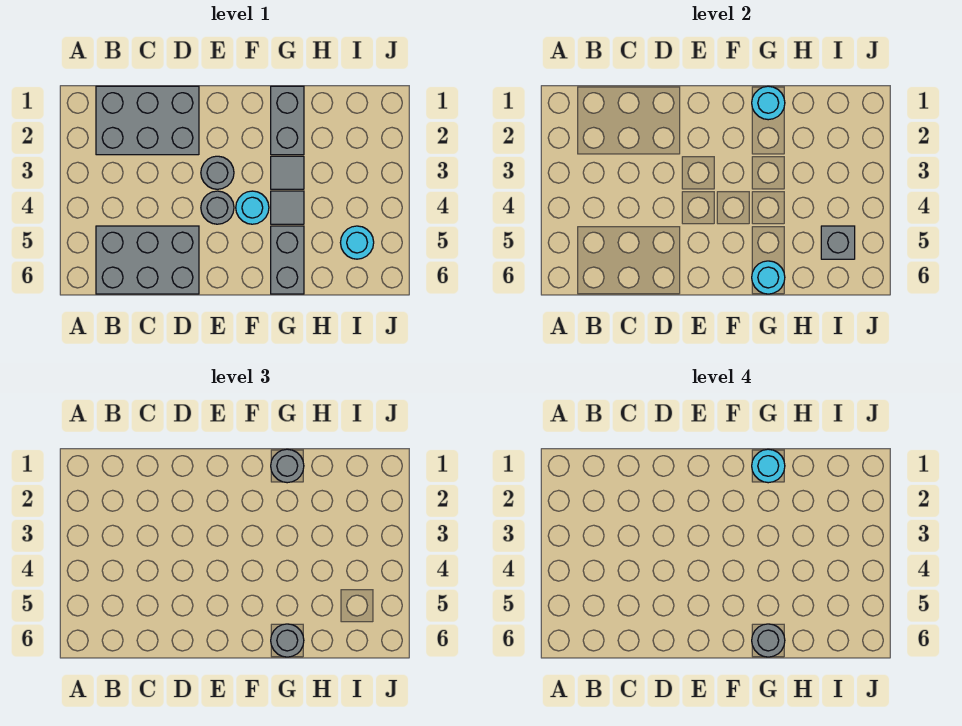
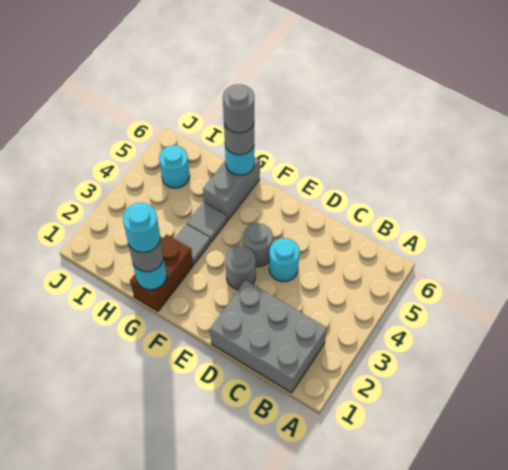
grey brick B5:D6 level 1 -> none
cyan round brick F4 level 1 -> cyan round brick D4 level 1
grey brick G1:G2 level 1 -> brown brick G1:G2 level 1
grey brick I5 level 2 -> none

